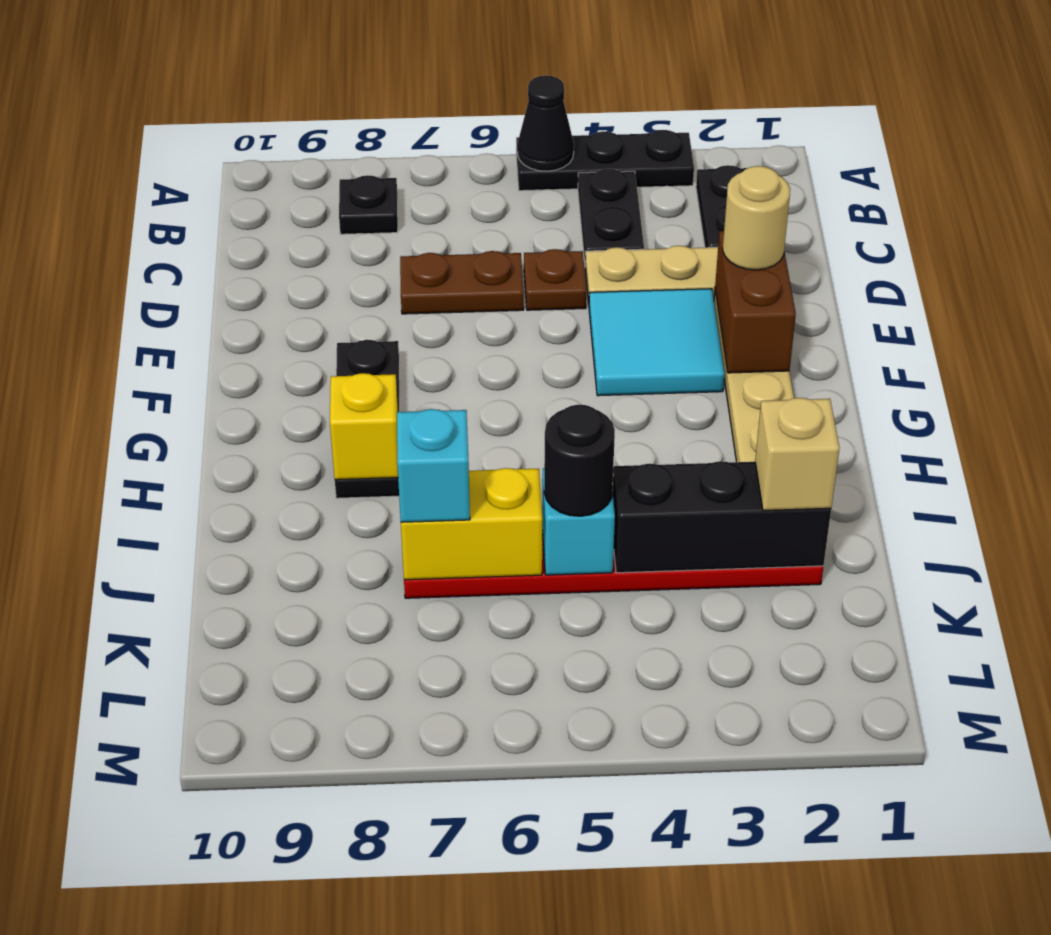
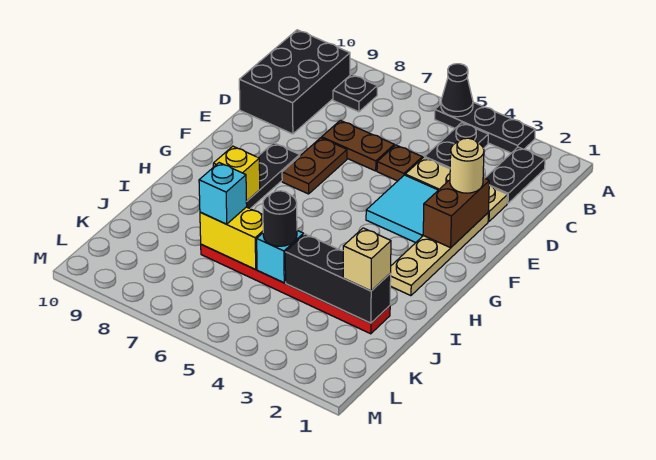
none -> black brick B9:D10 level 1
none -> brown plate E7:F7 level 1

